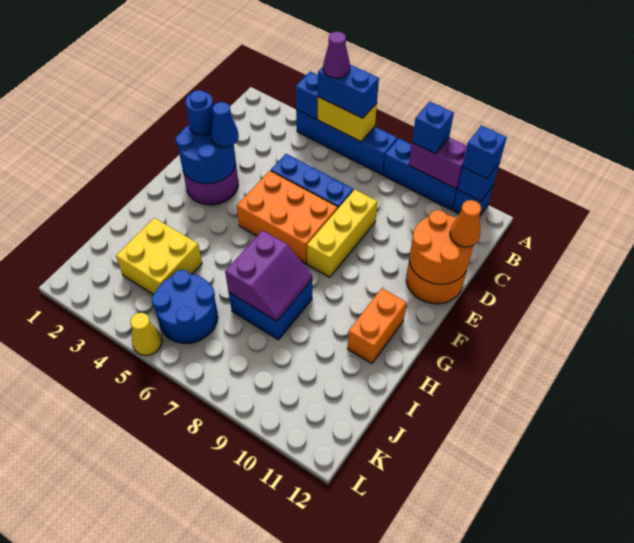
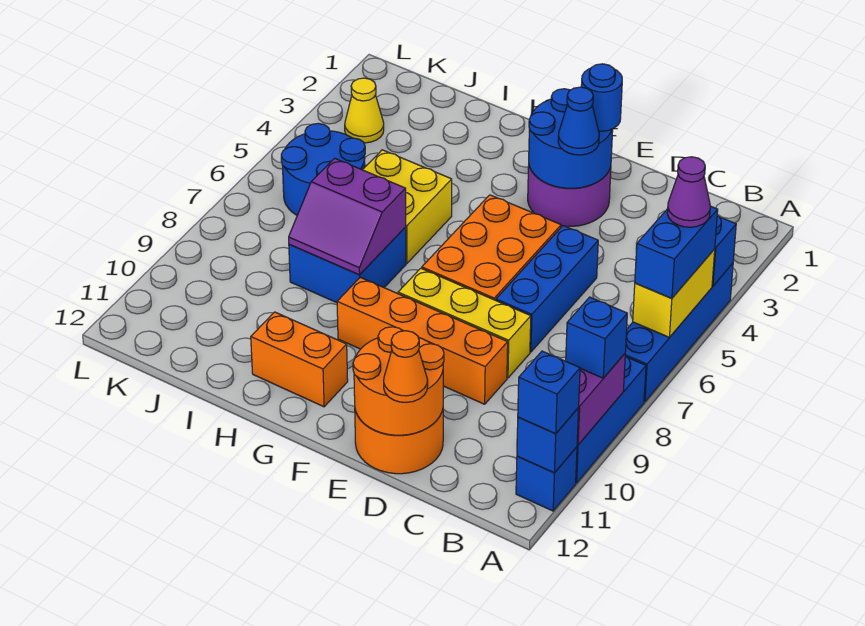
none -> orange brick D9:G9 level 1
yellow brick I3:J4 level 1 -> yellow brick H5:I6 level 1
yellow cone L5 level 1 -> yellow cone K3 level 1

